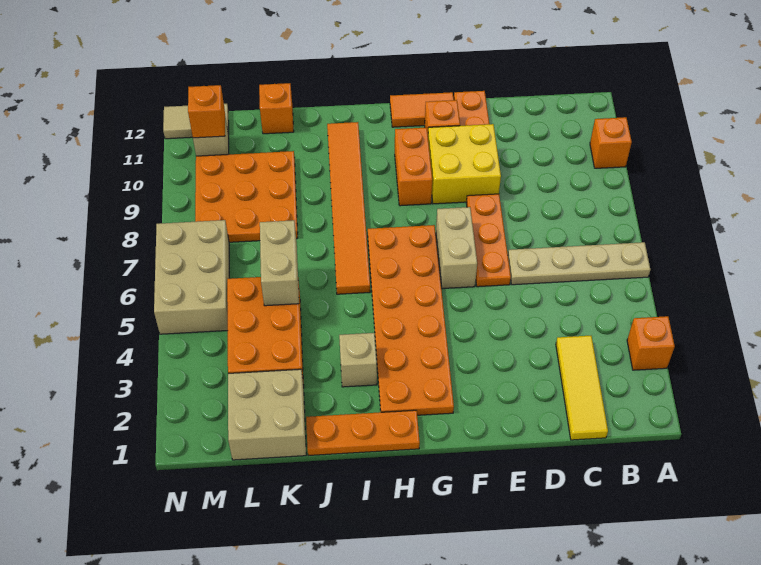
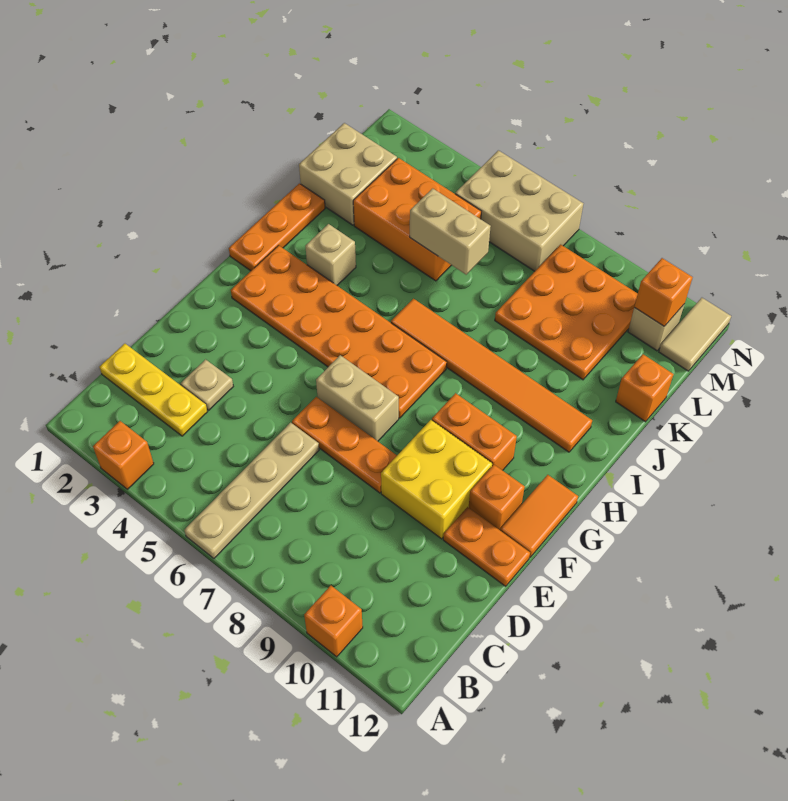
yellow tile C1:C3 level 1 -> yellow plate C1:C3 level 1
none -> tan plate D3 level 1

